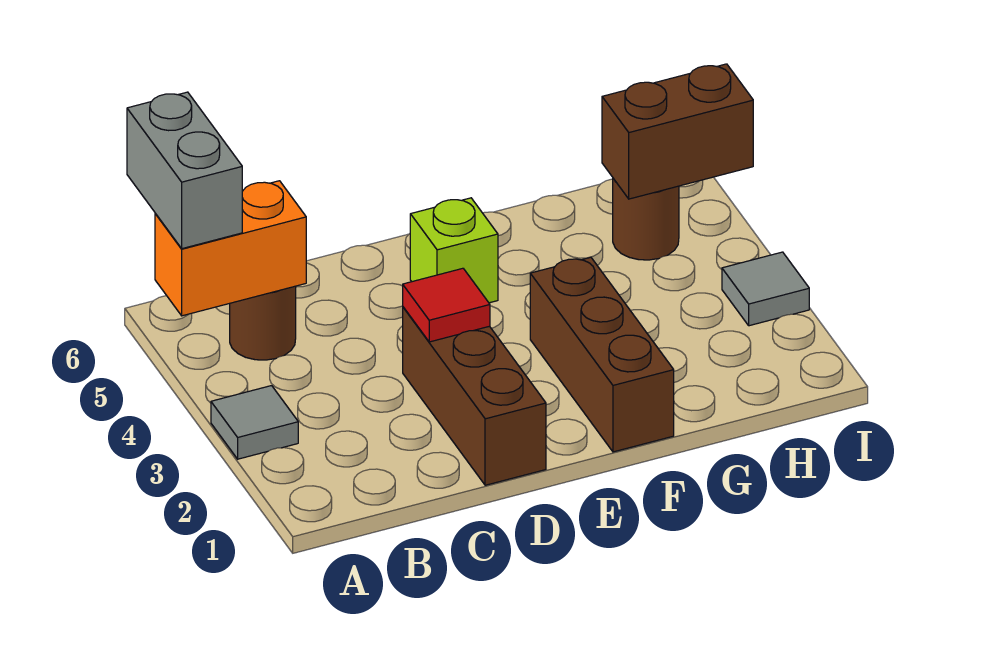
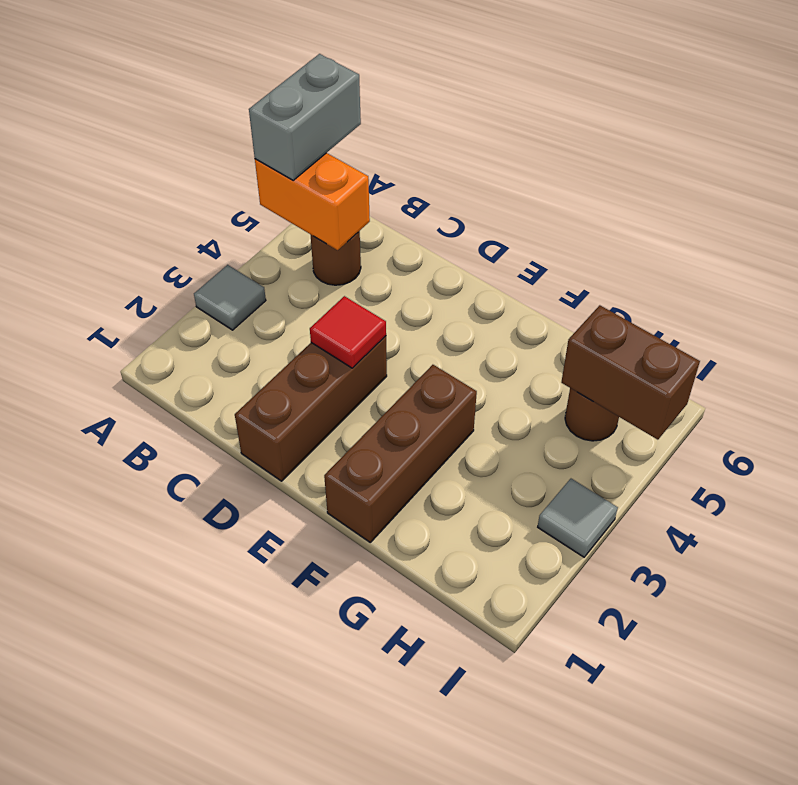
lime brick E5 level 1 -> none

